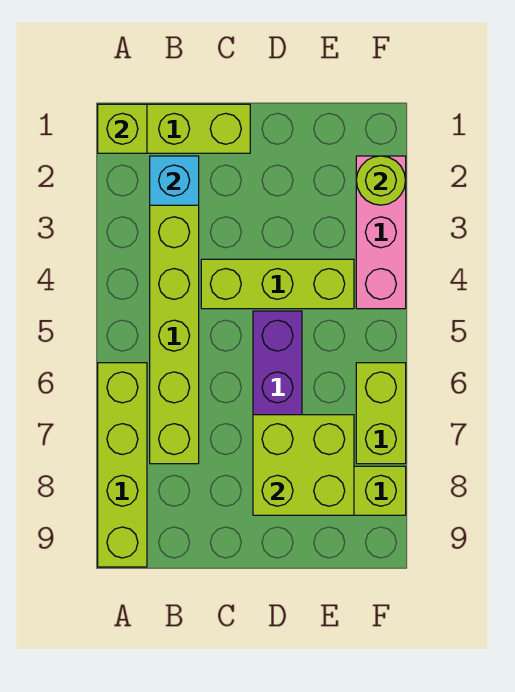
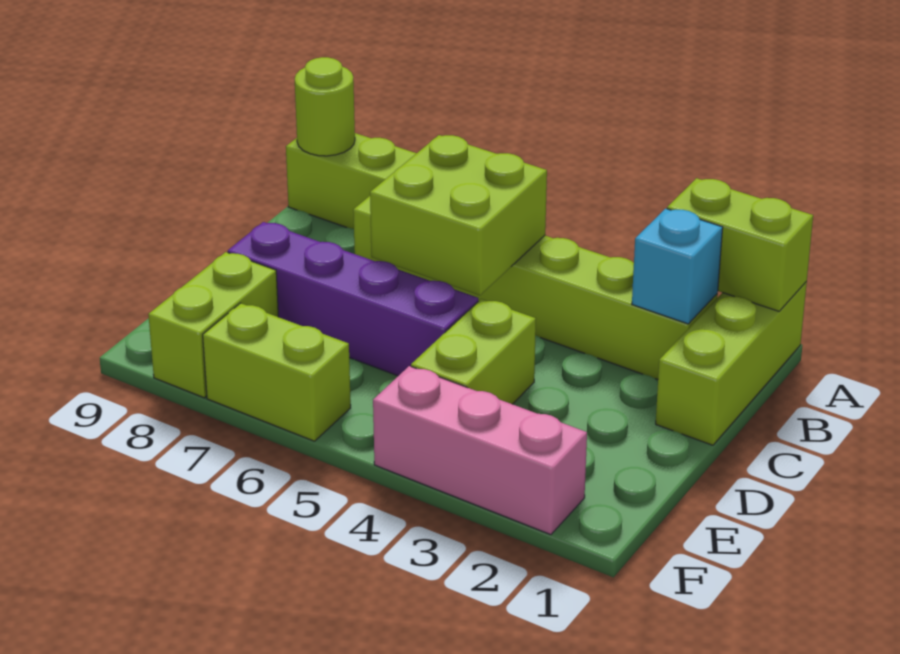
lime brick A1 level 2 -> lime brick A1:A2 level 2
lime brick C4:E4 level 1 -> lime brick D4:E4 level 1
lime brick D7:E8 level 2 -> lime brick B5:C6 level 2
lime round brick F2 level 2 -> lime round brick A9 level 2

